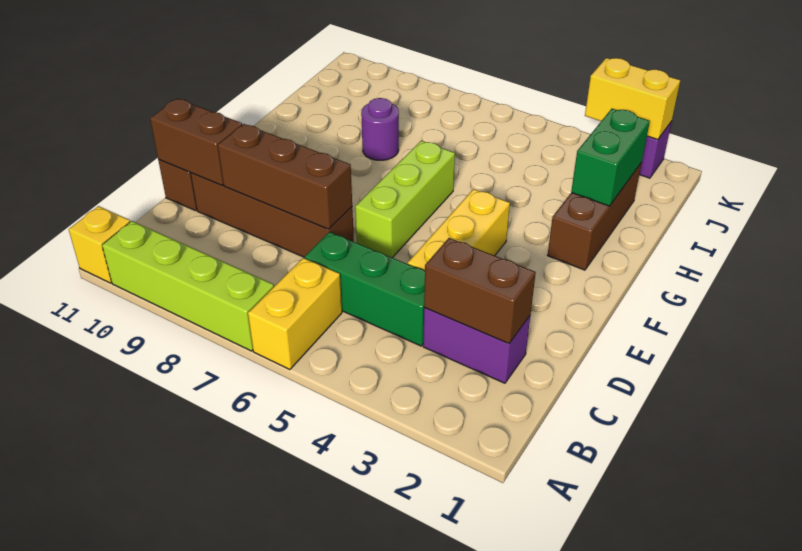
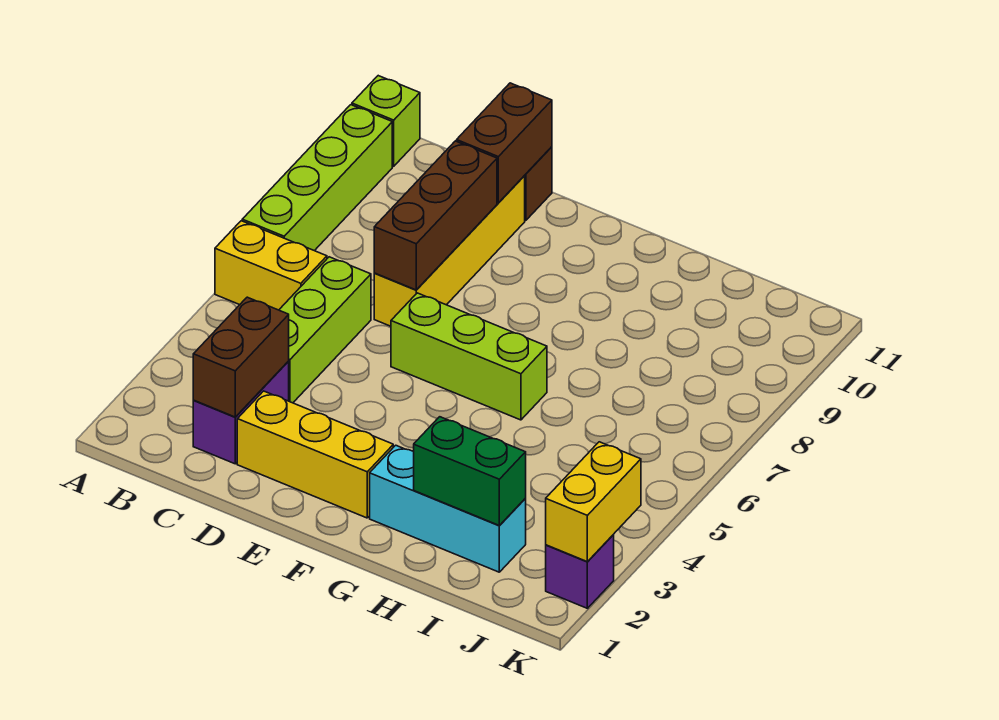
yellow brick A11 level 1 -> lime brick A11 level 1
green brick C4:C6 level 1 -> lime brick C4:C6 level 1
yellow brick D4:F4 level 1 -> yellow brick D2:F2 level 1
brown brick D7:D10 level 1 -> yellow brick D7:D10 level 1
brown brick G2:I2 level 1 -> cyan brick G2:I2 level 1
purple round brick H8 level 1 -> none

